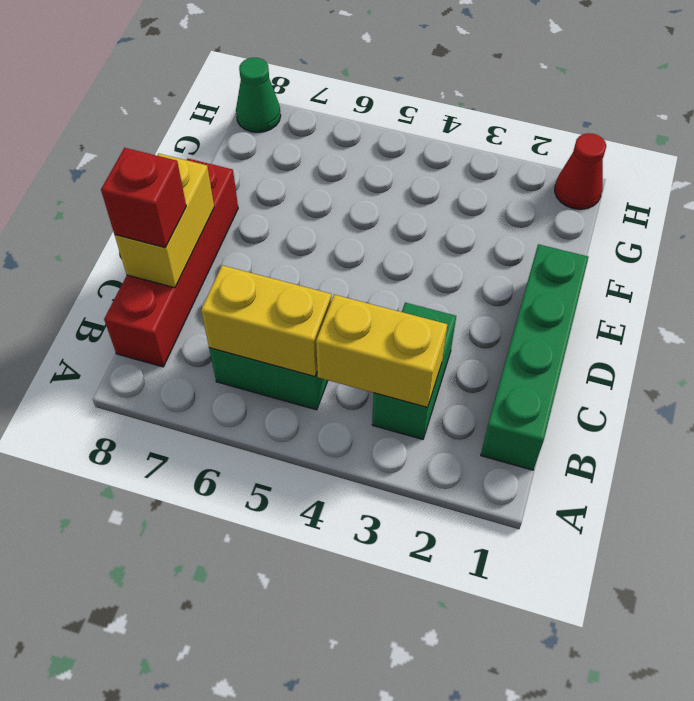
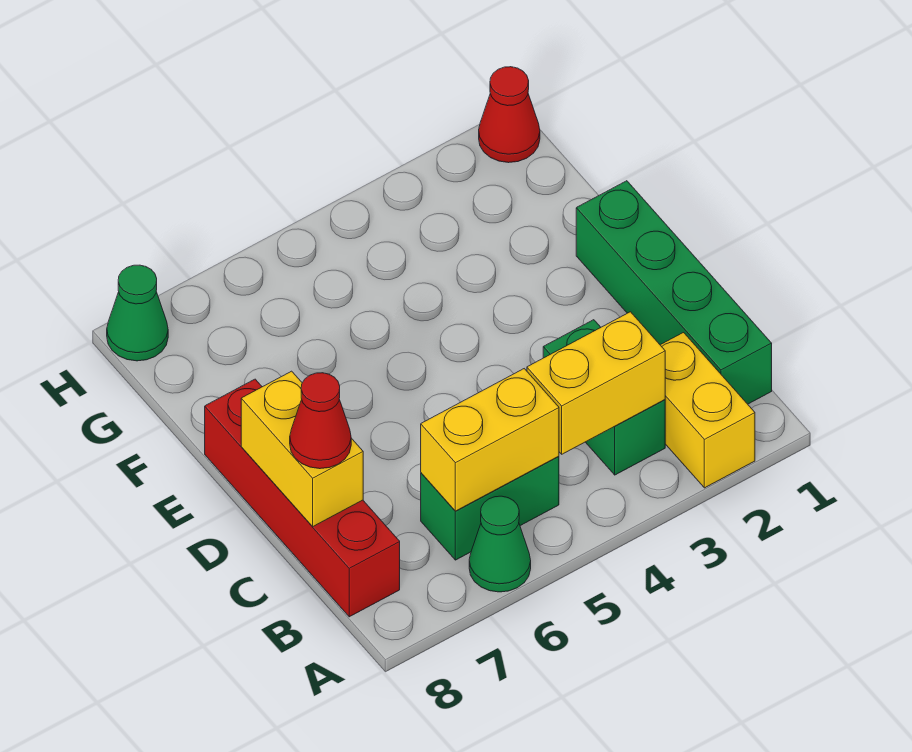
none -> yellow brick A2:B2 level 1
none -> green cone A6 level 1
red brick C8 level 3 -> red cone C8 level 3

